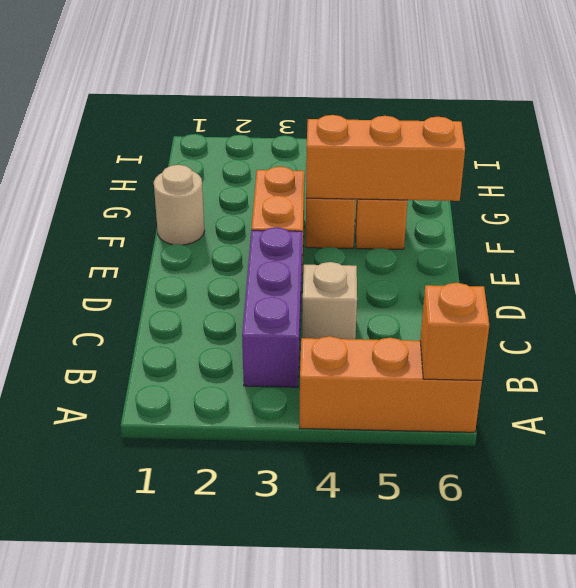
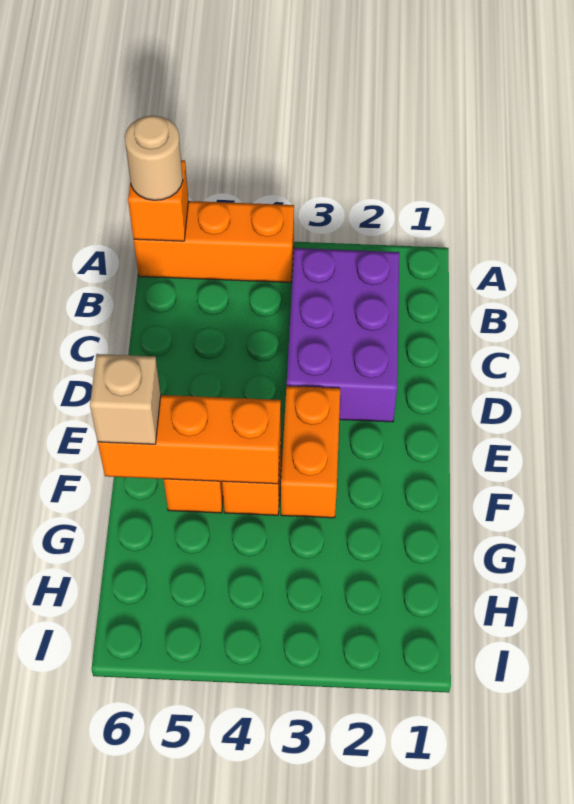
purple brick B3:D3 level 1 -> purple brick B2:D3 level 1
tan brick C4 level 1 -> tan brick F6 level 3
tan round brick F1 level 1 -> tan round brick A6 level 3

